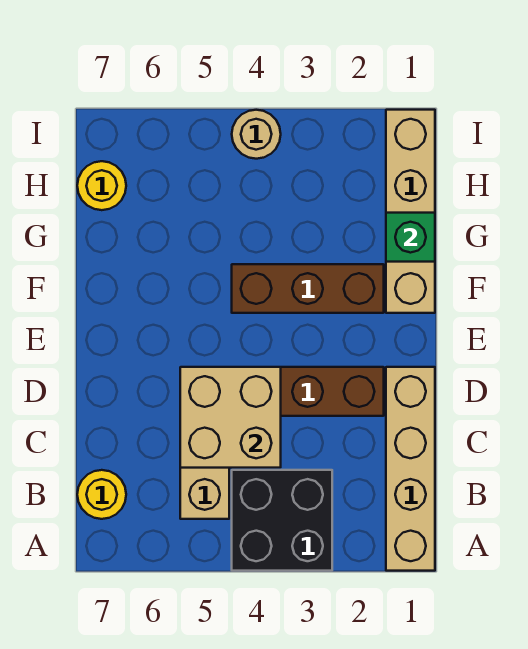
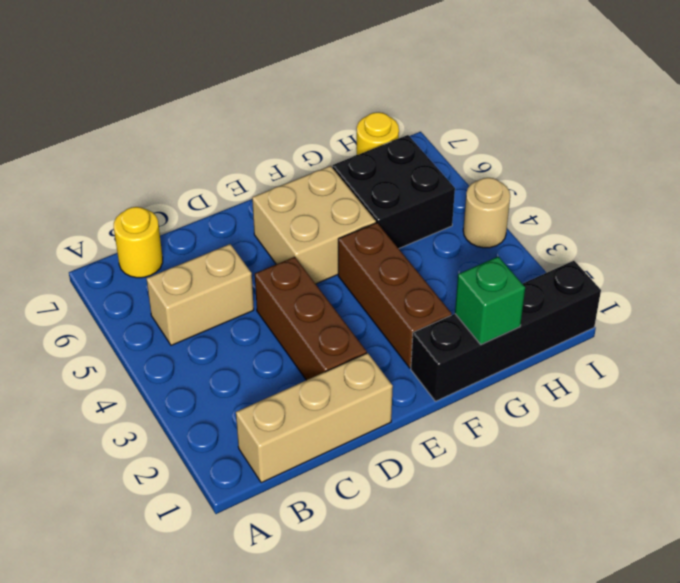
tan brick A1:D1 level 1 -> tan brick B1:D1 level 1
black brick A3:B4 level 1 -> black brick G5:H6 level 1
tan brick C4:D5 level 2 -> tan brick E5:F6 level 1
tan brick F1:I1 level 1 -> black brick F1:I1 level 1

